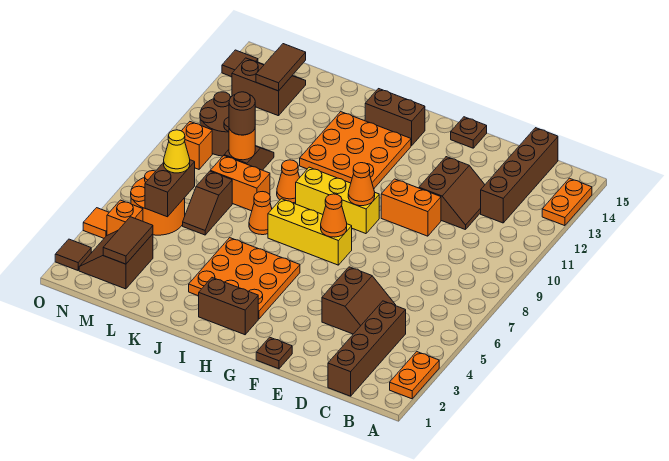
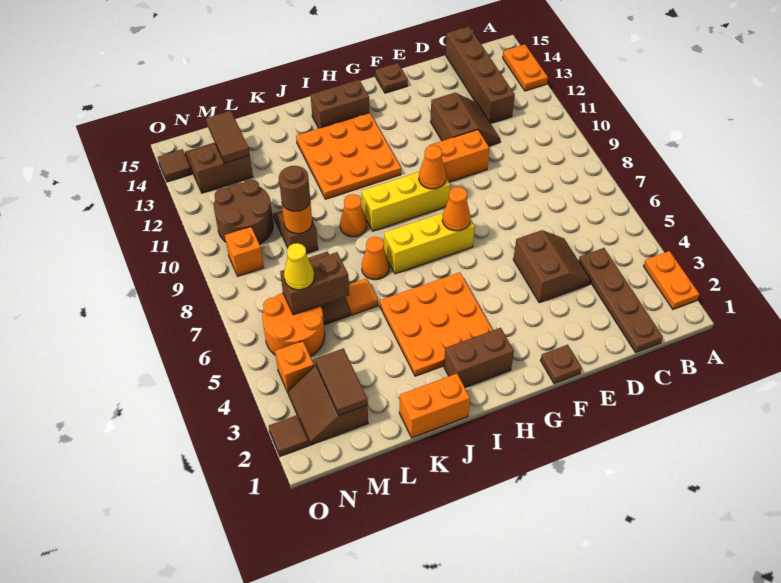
brown brick C1:C4 level 1 -> brown plate C1:C4 level 1
orange brick K8:L8 level 1 -> orange brick J1:K1 level 1
brown brick M5:M6 level 2 -> brown brick L6:M6 level 2
orange tile O4 level 1 -> orange tile K6 level 1

